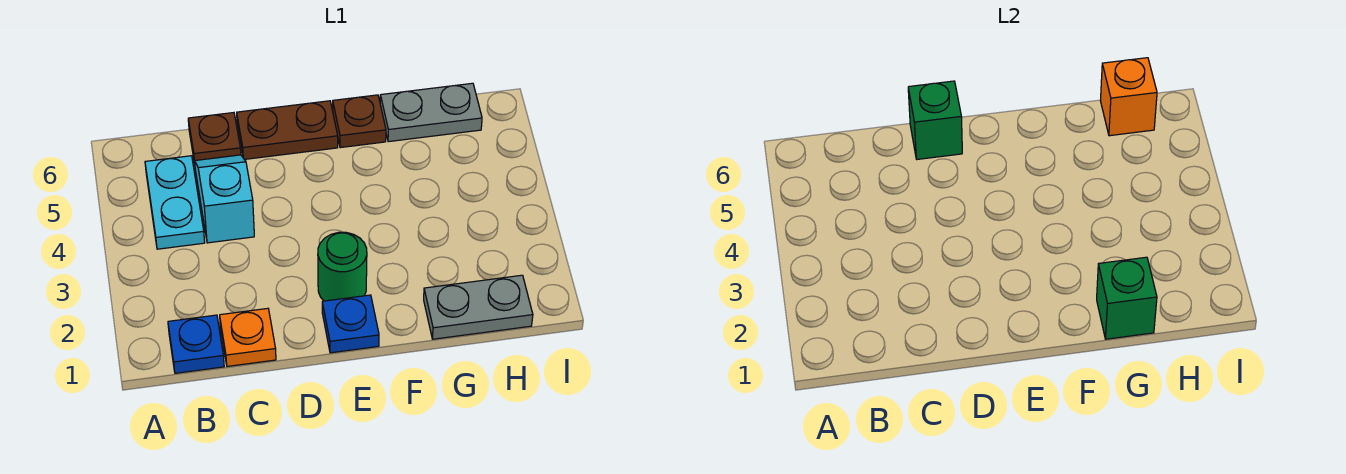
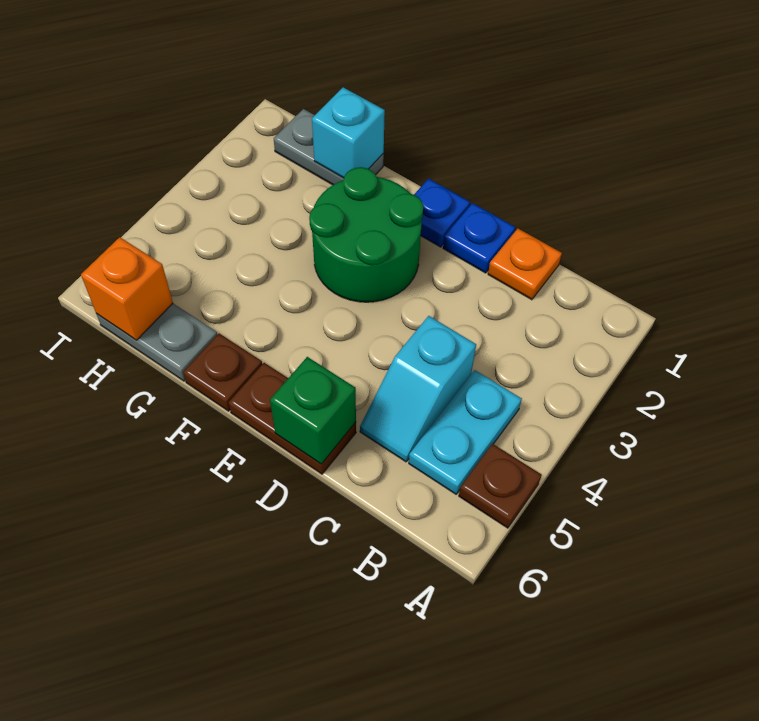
blue plate B1 level 1 -> blue plate D1 level 1
brown plate C6 level 1 -> brown plate A5 level 1
green round brick E2 level 1 -> green round brick E2:F3 level 1
green brick G1 level 2 -> cyan brick G1 level 2

